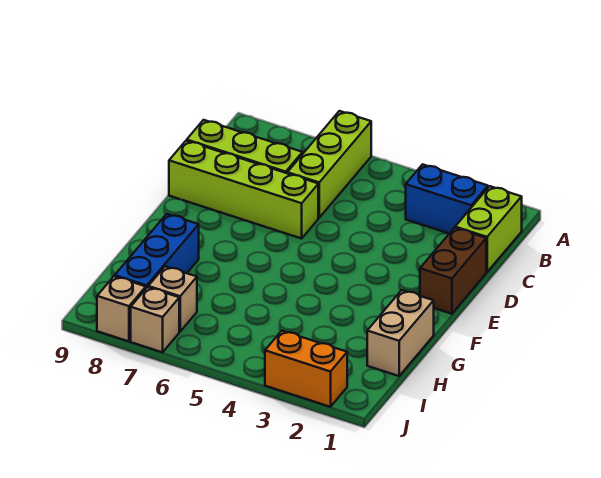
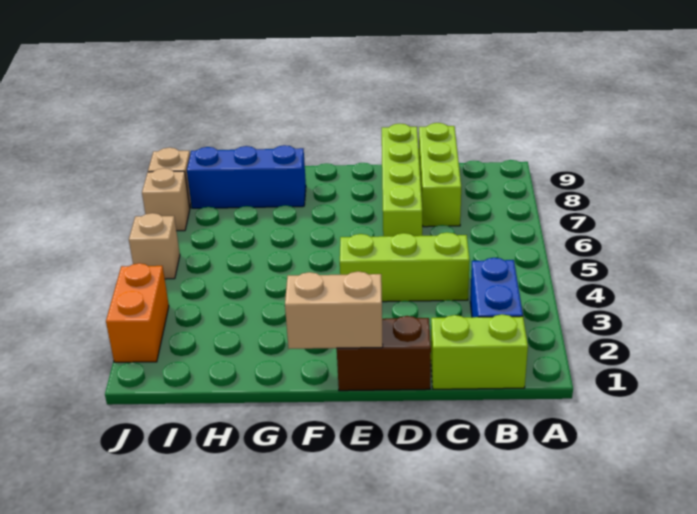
lime brick A6:C6 level 1 -> lime brick C4:E4 level 1
tan brick G1:H1 level 1 -> tan brick E1:F1 level 2
tan brick I7 level 1 -> tan brick J5 level 1

